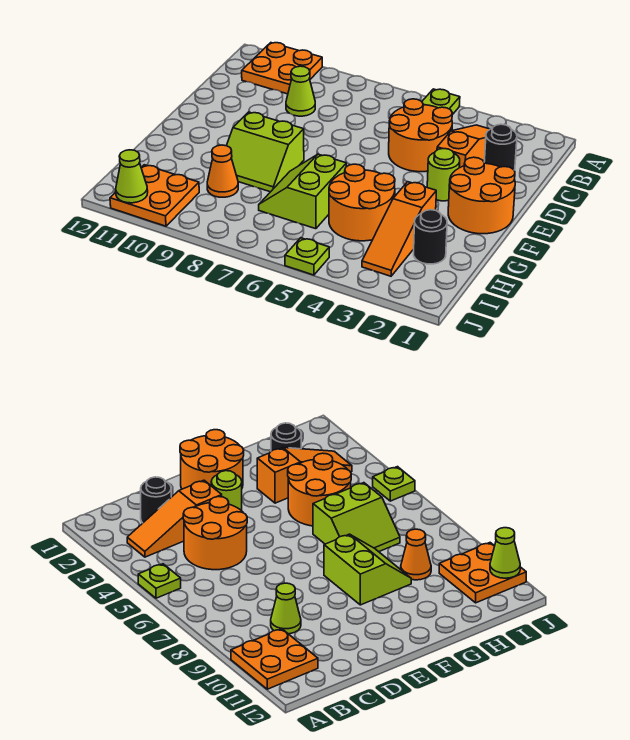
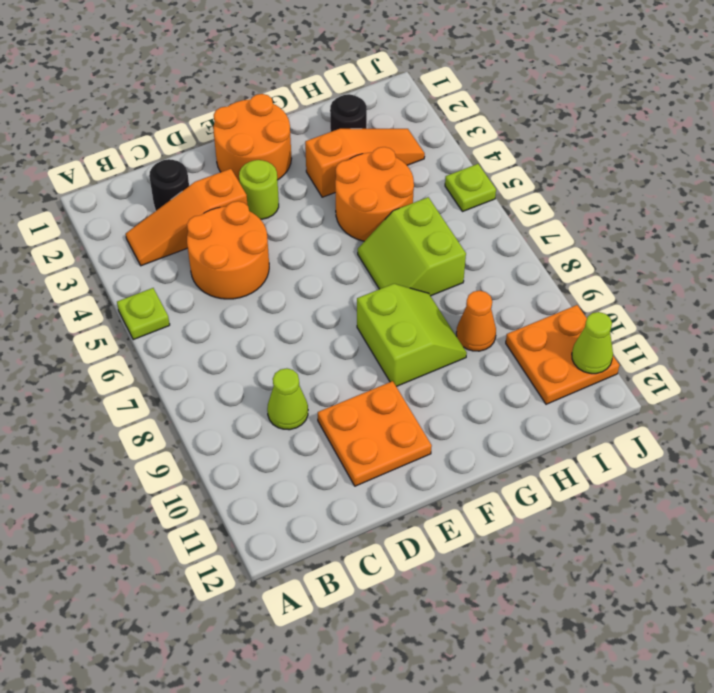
orange plate A10:B11 level 1 -> orange plate D10:E11 level 1
lime slope G6:H7 level 1 top 6 -> lime slope G6:H7 level 1 top H

